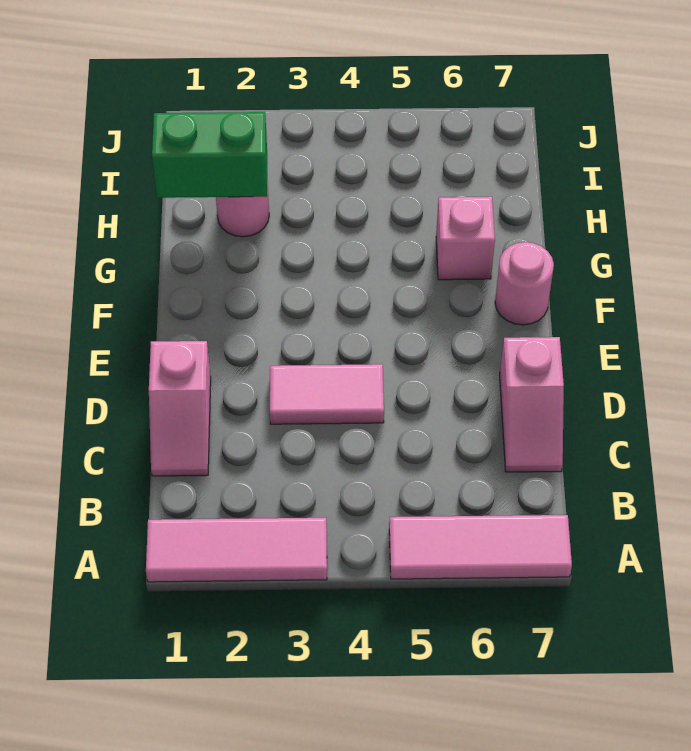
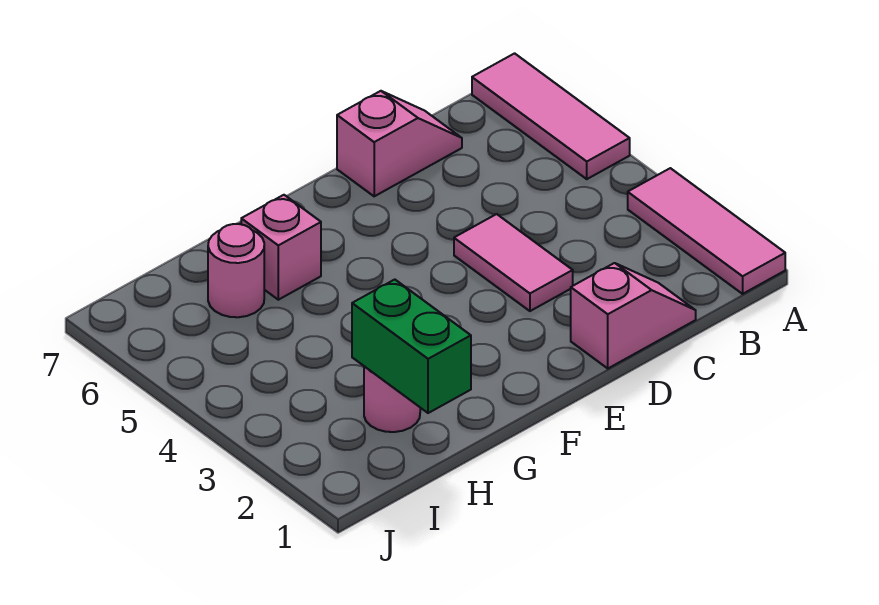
pink round brick F7 level 1 -> pink round brick H6 level 1

